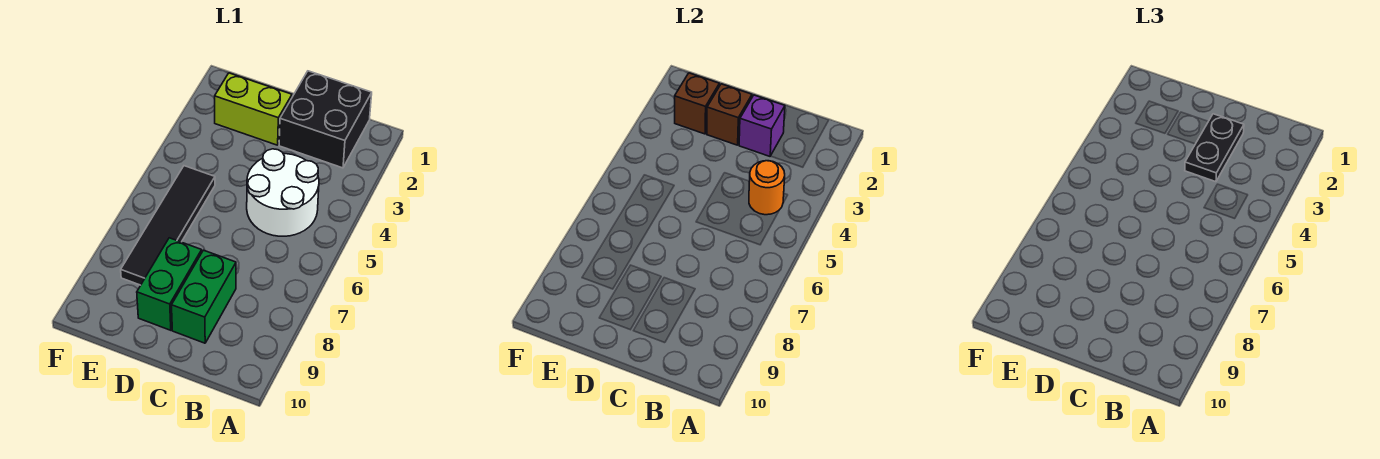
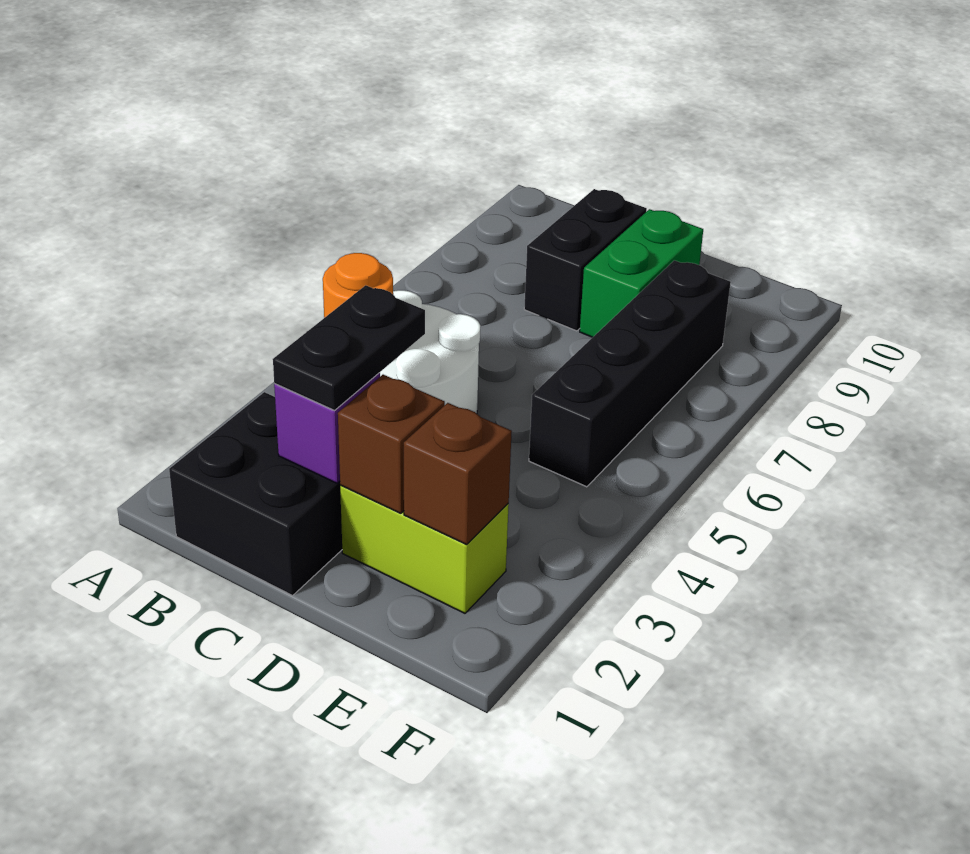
green brick C8:C9 level 1 -> black brick C8:C9 level 1
black tile E5:E8 level 1 -> black brick E5:E8 level 1

